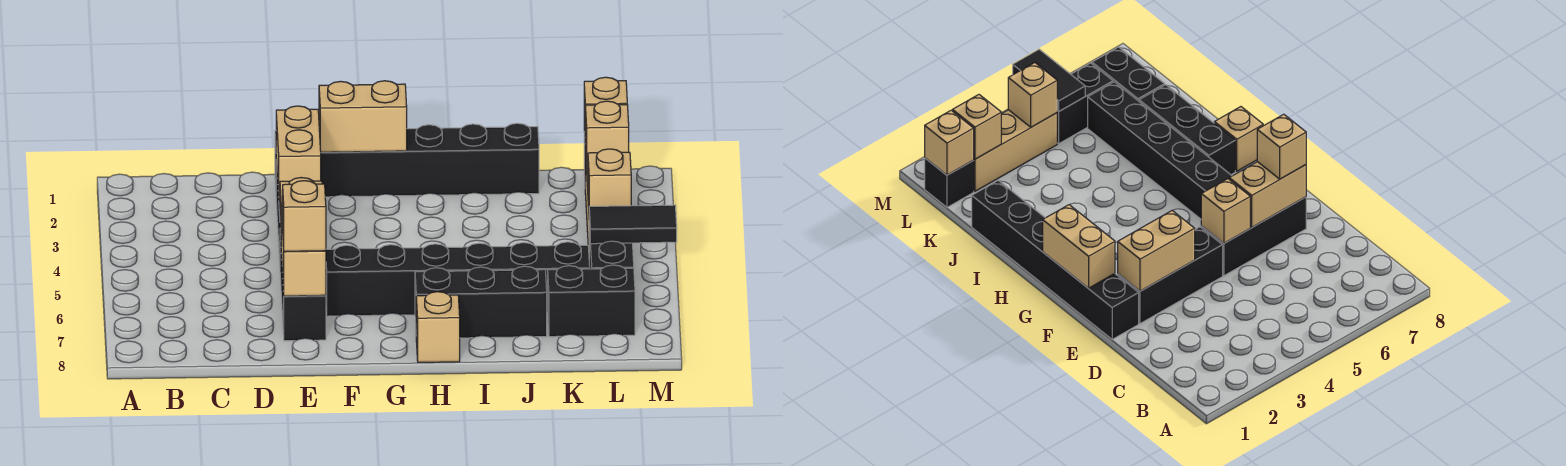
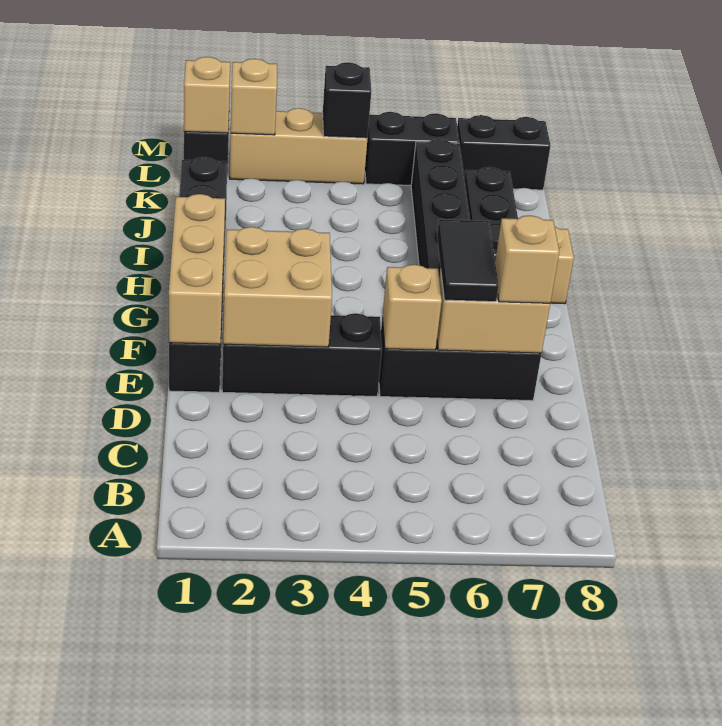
tan brick E2:E3 level 2 -> tan brick E2:F3 level 2
tan brick F1:G1 level 2 -> tan brick E1:G1 level 2
black brick K7:L7 level 1 -> black brick L7:L8 level 1
tan brick L4 level 2 -> black brick L4 level 2
black tile L5:M5 level 2 -> black tile E6:F6 level 3

